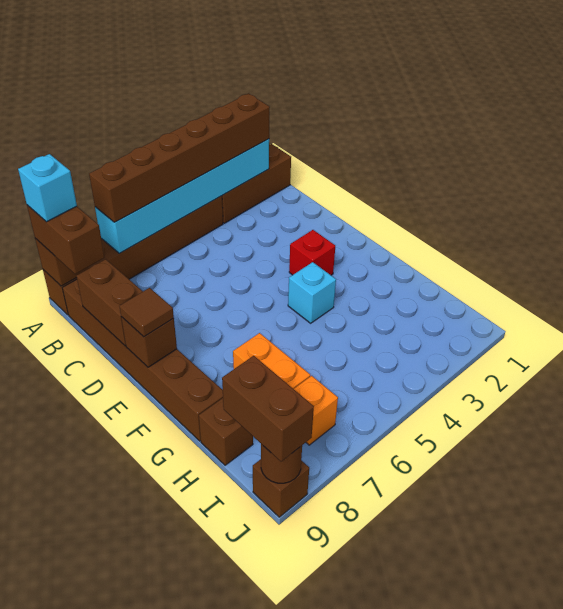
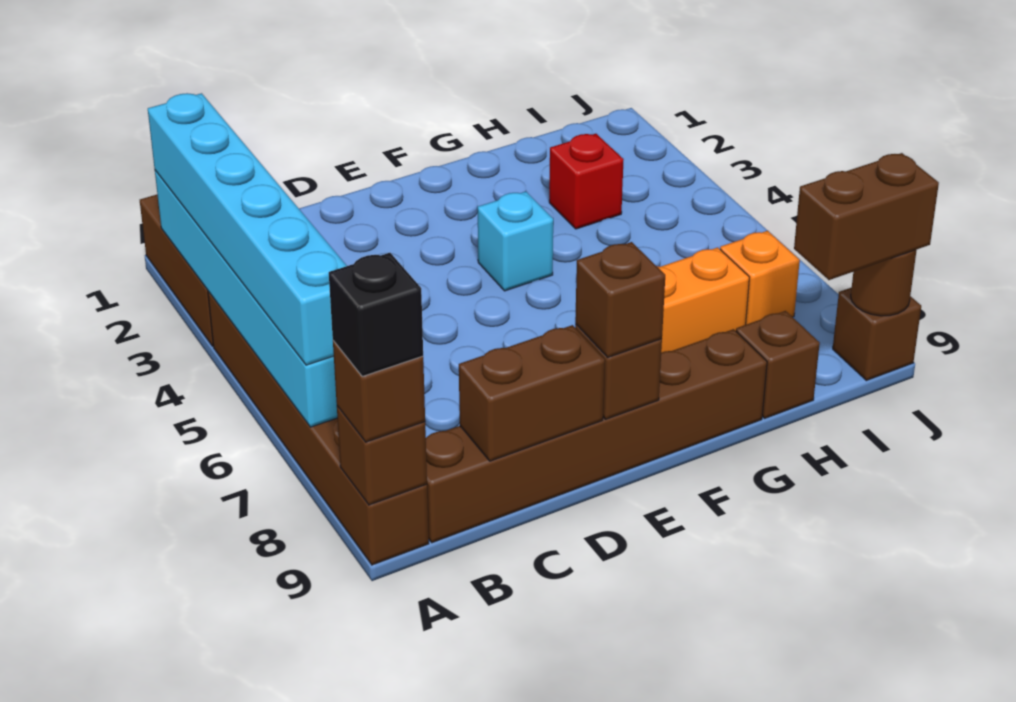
brown brick A2:A7 level 3 -> cyan brick A2:A7 level 3
brown brick A9:B9 level 3 -> brown brick A9 level 3
cyan brick A9 level 4 -> black brick A9 level 4
red brick E3 level 1 -> red brick H3 level 1
brown tile E9 level 3 -> brown brick E9 level 3

